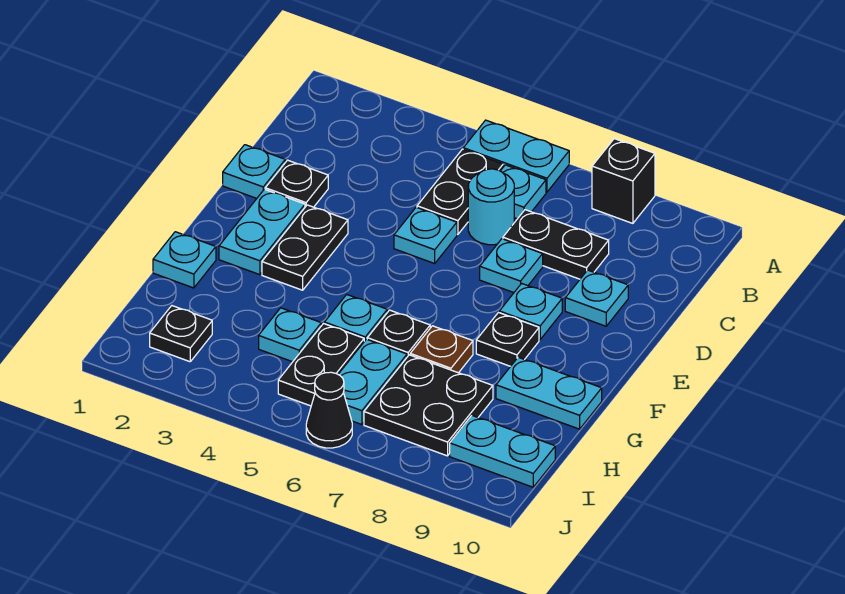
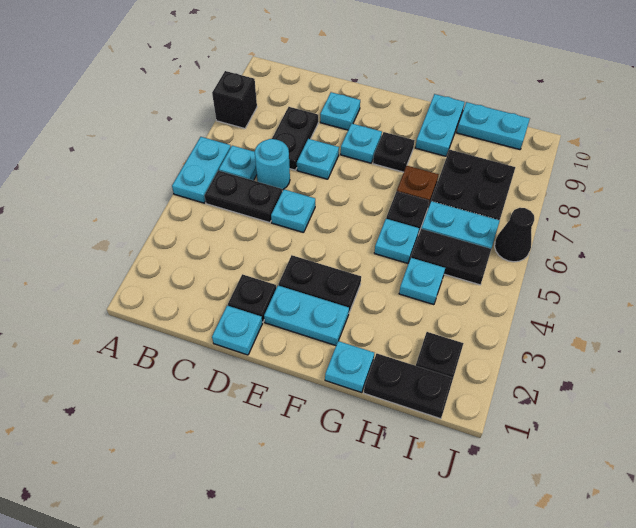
none -> black plate H1:I1 level 1
cyan plate I9:I10 level 1 -> cyan plate H10:I10 level 1

